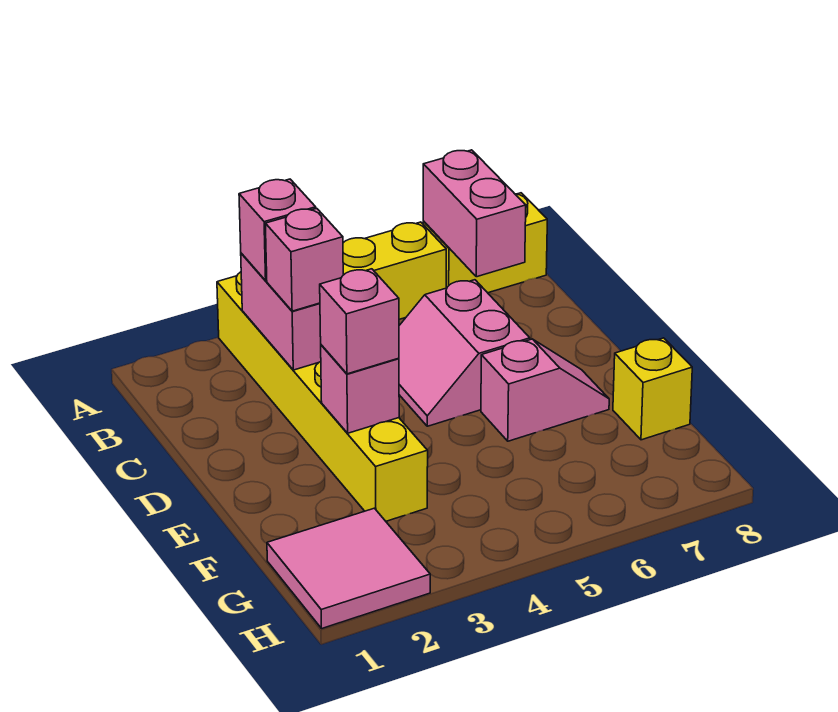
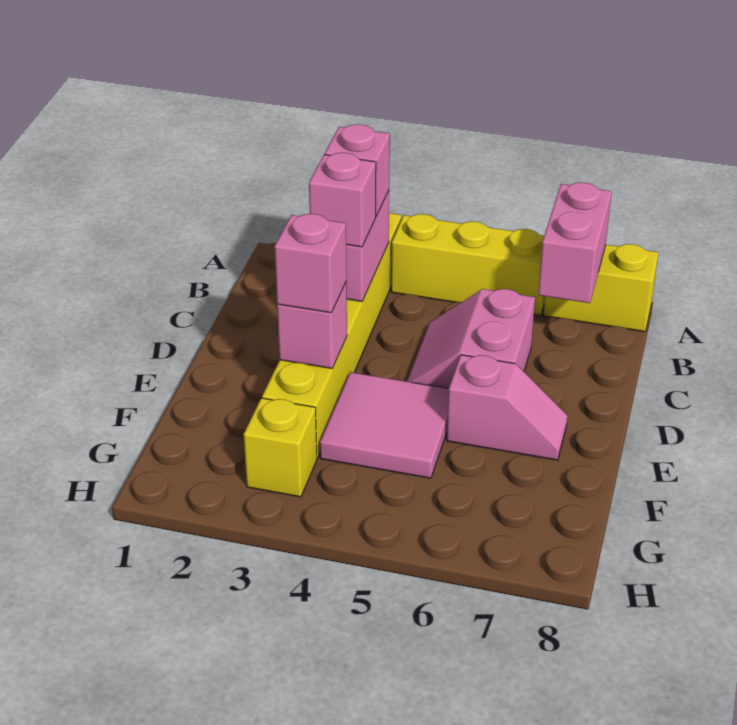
yellow brick F8 level 1 -> yellow brick G3 level 1
pink tile G1:H2 level 1 -> pink tile E4:F5 level 1

